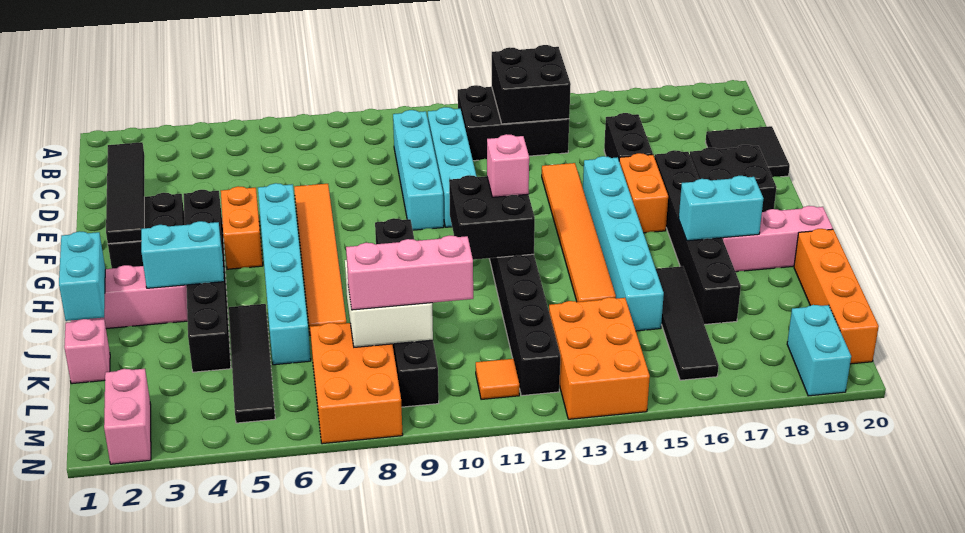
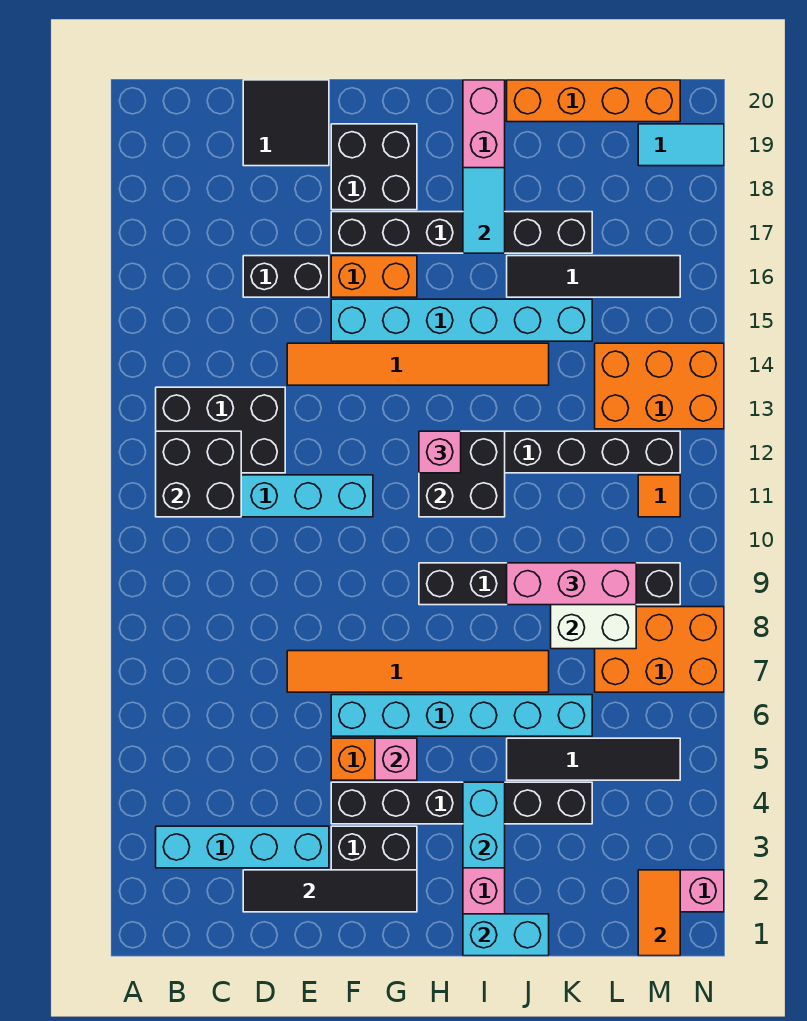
black brick B12:C14 level 1 -> black brick B12:D13 level 1
black brick B13:C14 level 2 -> black brick B11:C12 level 2
cyan brick C10:F10 level 1 -> cyan brick B3:E3 level 1
cyan brick I17:I18 level 2 -> cyan tile I17:I18 level 2
pink brick K1 level 1 -> pink brick G5 level 2
pink brick L8:L10 level 3 -> pink brick J9:L9 level 3
none -> orange tile M1:M2 level 2
cyan brick M19:N19 level 1 -> cyan tile M19:N19 level 1

